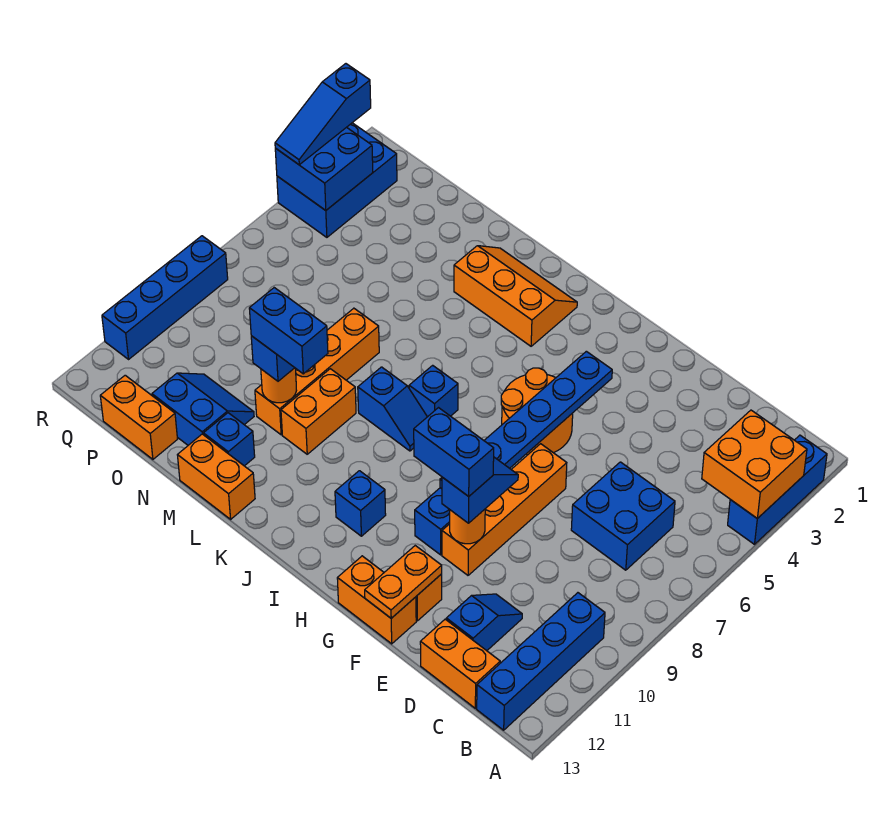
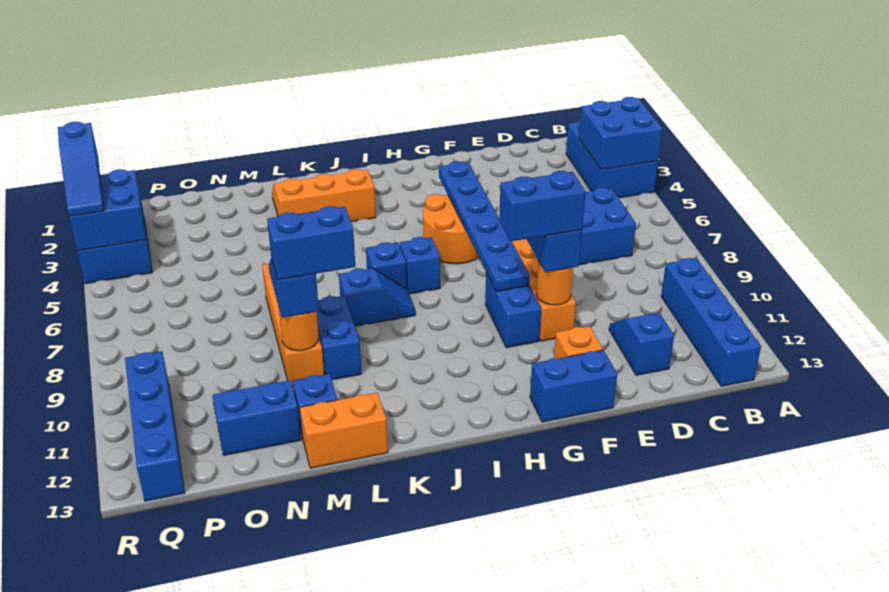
blue brick A2:A4 level 1 -> blue brick A2:B4 level 1
orange brick A3:B4 level 2 -> blue brick A3:B4 level 2
orange brick C13:D13 level 1 -> none
orange plate F12:F13 level 2 -> none
orange brick F13:G13 level 1 -> blue brick F13:G13 level 1
blue brick I11 level 1 -> blue brick I7 level 1
orange brick L9:L10 level 1 -> blue brick L9:L10 level 1
orange brick O13:P13 level 1 -> none
blue brick R8:R11 level 1 -> blue brick Q10:Q13 level 1

